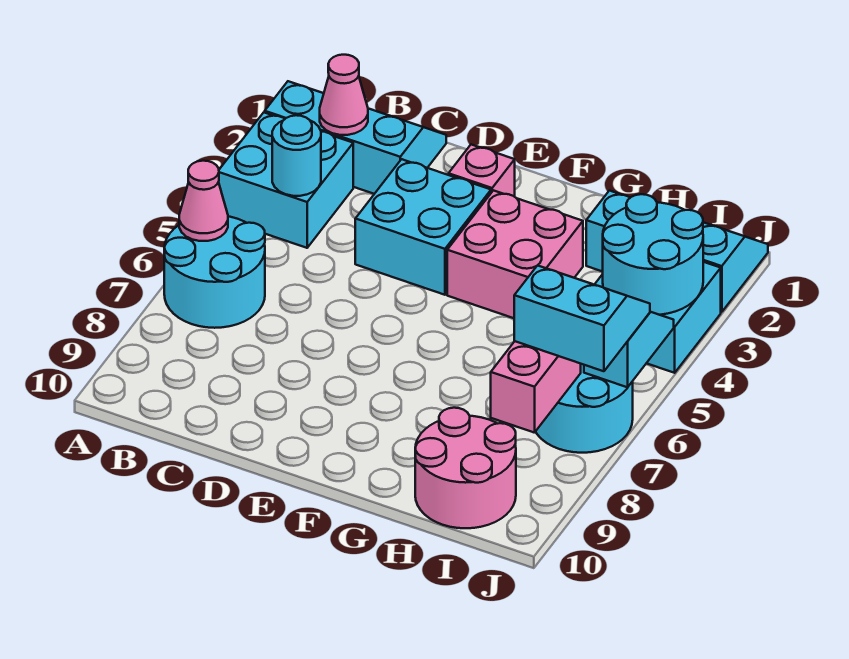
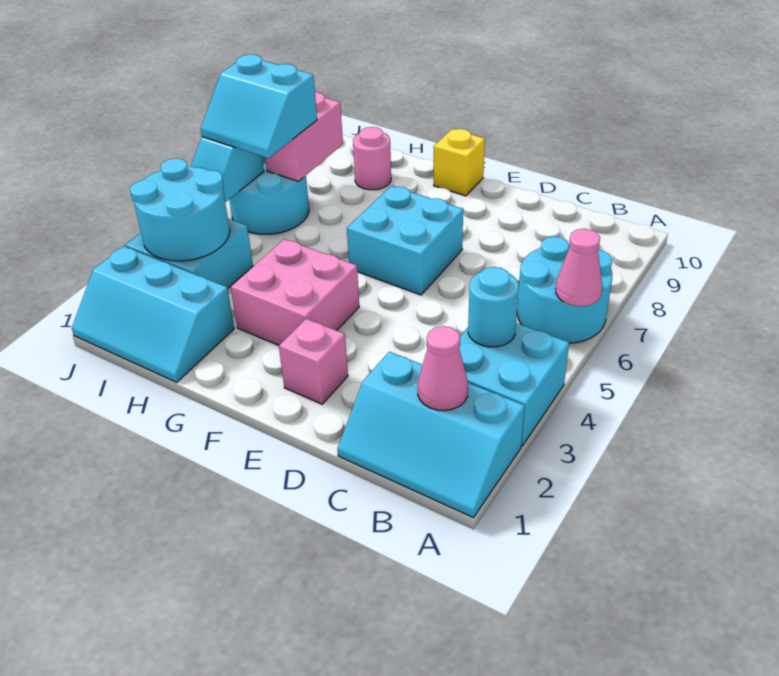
cyan brick D3:E4 level 1 -> cyan brick E6:F7 level 1
none -> yellow brick F10 level 1
pink round brick H9:I10 level 1 -> pink round brick H9 level 1

